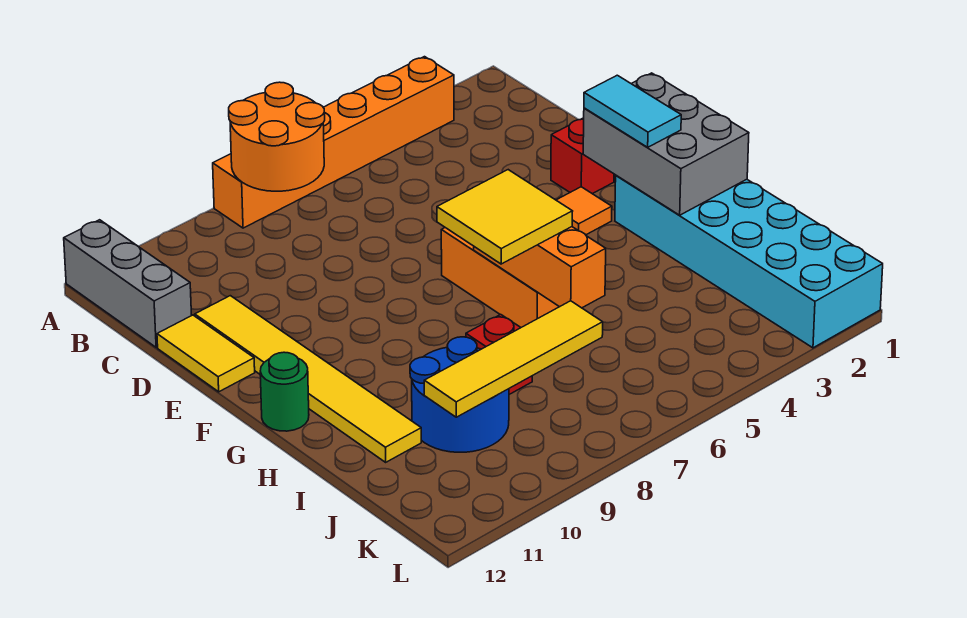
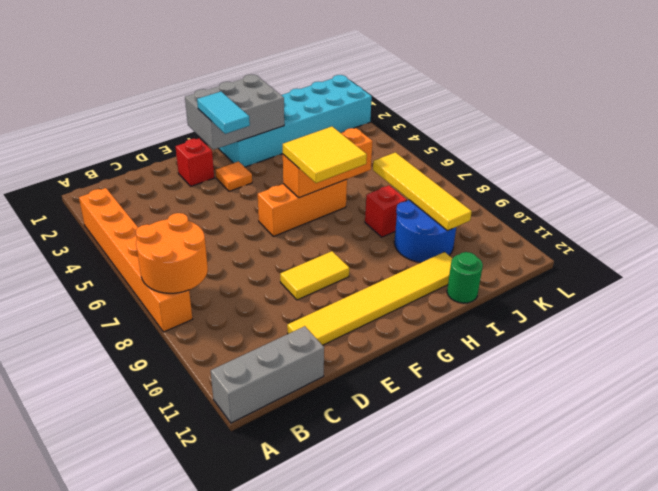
yellow tile D12:E12 level 1 -> yellow tile E9:F9 level 1
cyan tile F2:G2 level 3 -> cyan tile F2:F3 level 3
green round brick G12 level 1 -> green round brick I12 level 1

